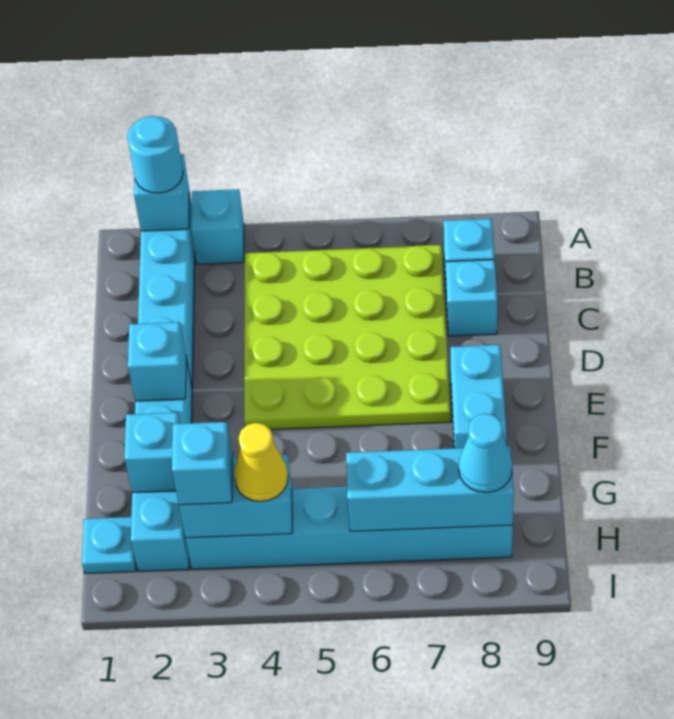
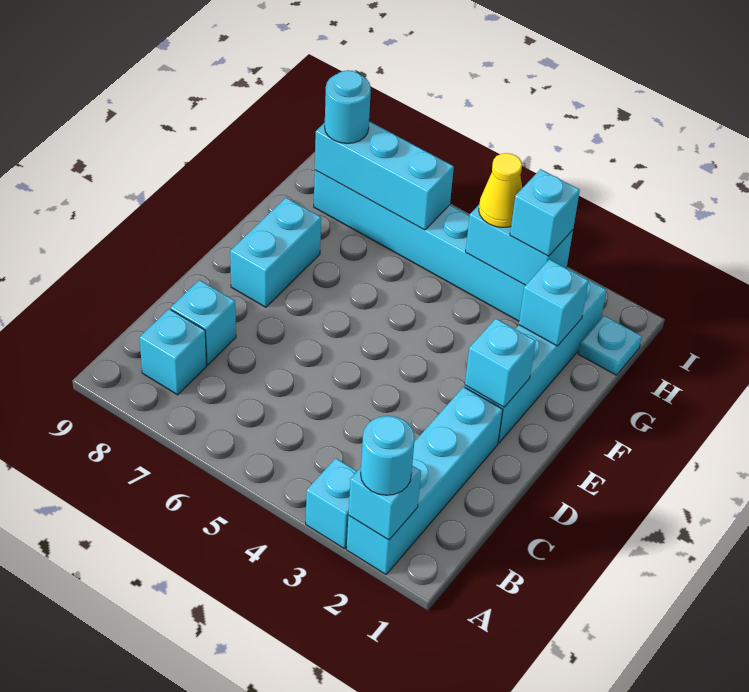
lime plate B4:E7 level 1 -> none
cyan cone H8 level 3 -> cyan round brick H8 level 3

